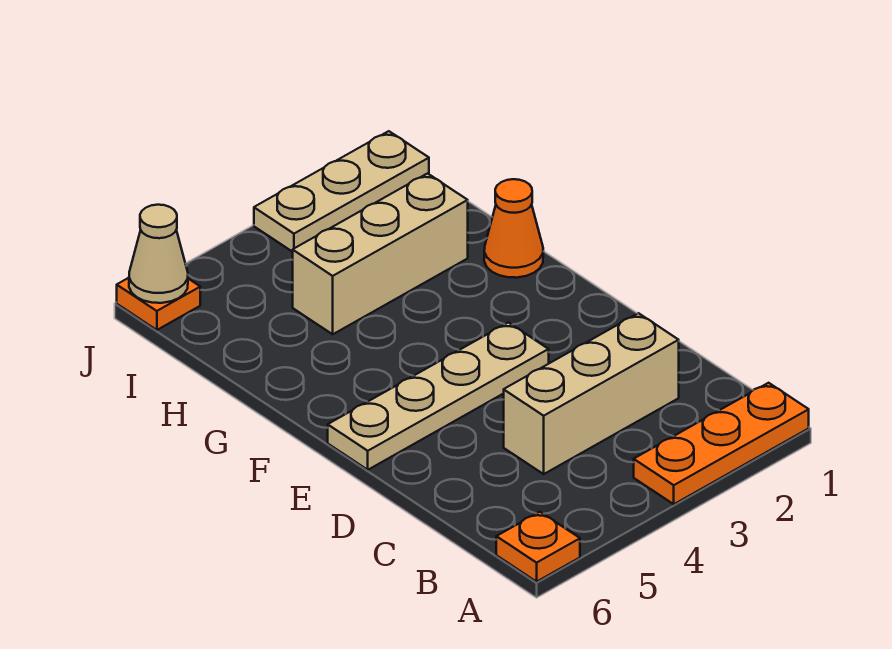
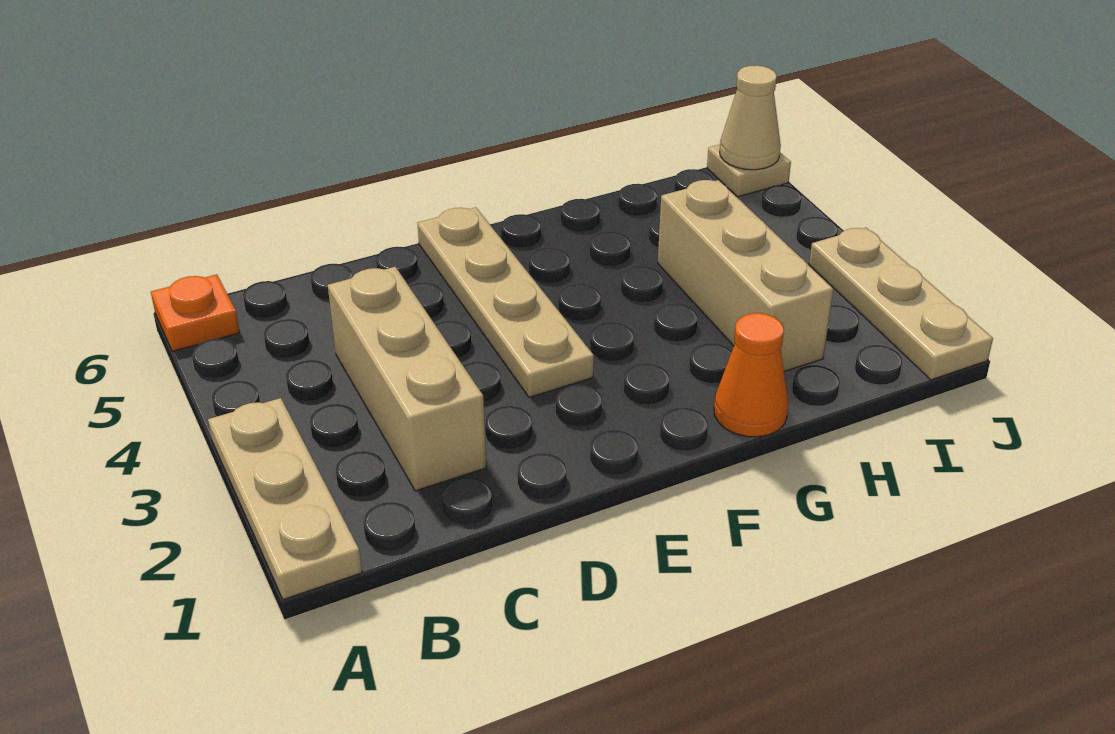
orange plate A1:A3 level 1 -> tan plate A1:A3 level 1
orange plate J6 level 1 -> tan plate J6 level 1

